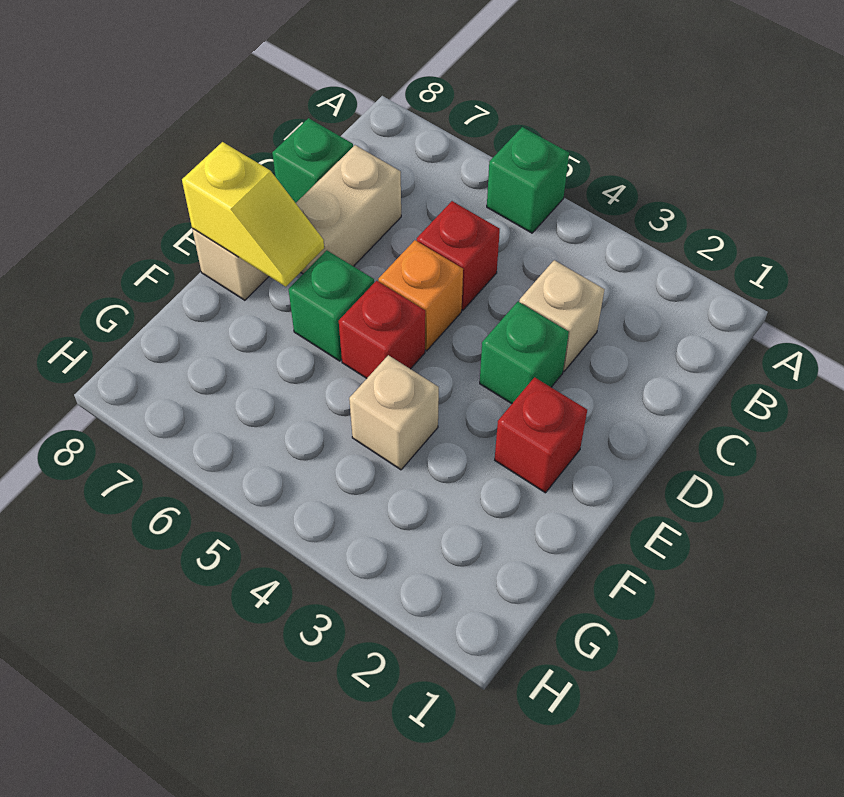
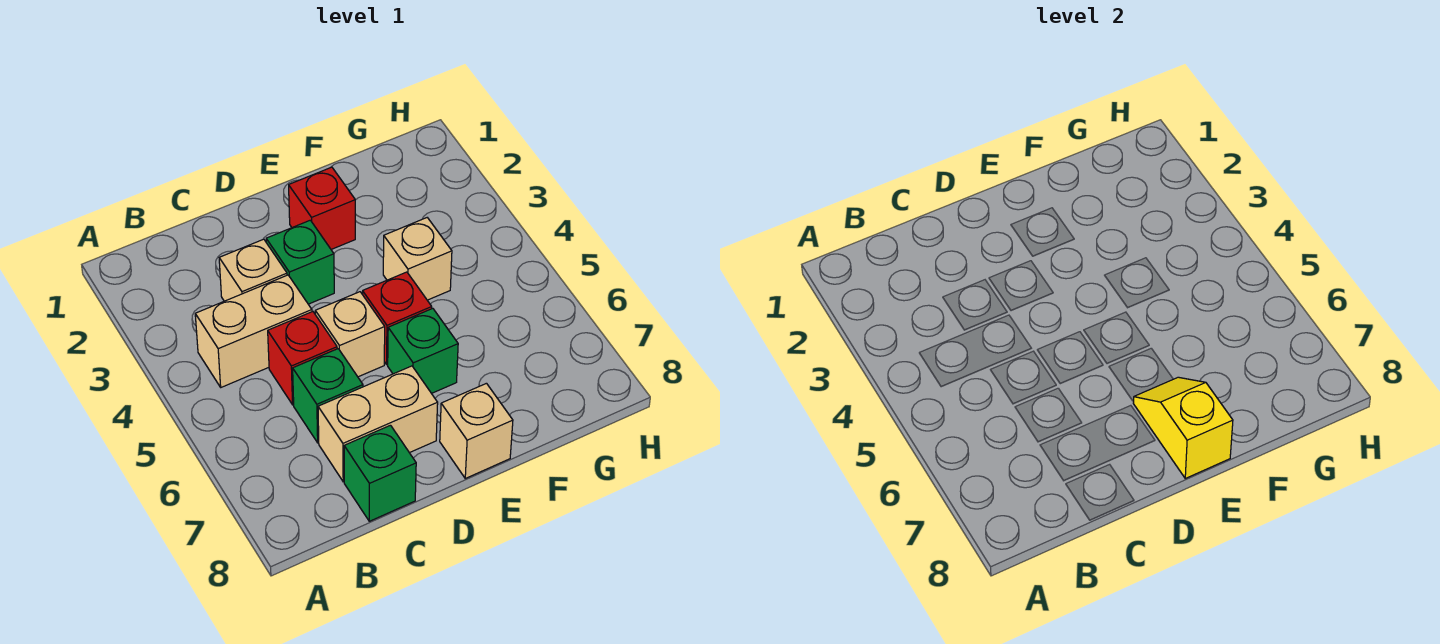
green brick A5 level 1 -> green brick C6 level 1
none -> tan brick B4:C4 level 1
orange brick D5 level 1 -> tan brick D5 level 1

